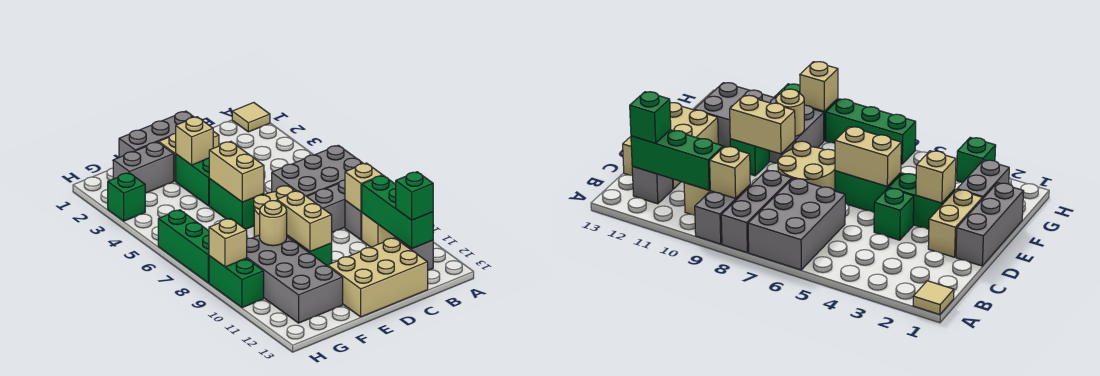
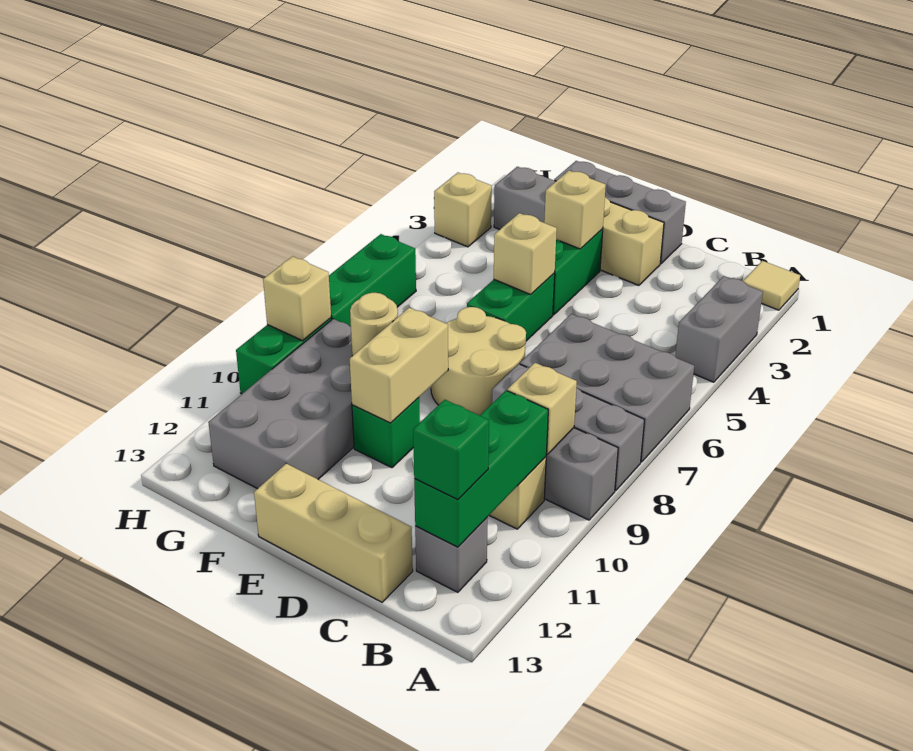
none -> grey brick A3:A4 level 1
tan brick C12:E13 level 1 -> tan brick C13:E13 level 1
green brick D4 level 1 -> none
tan brick E5:E6 level 2 -> tan brick E5 level 2
green brick H3 level 1 -> tan brick H3 level 1

